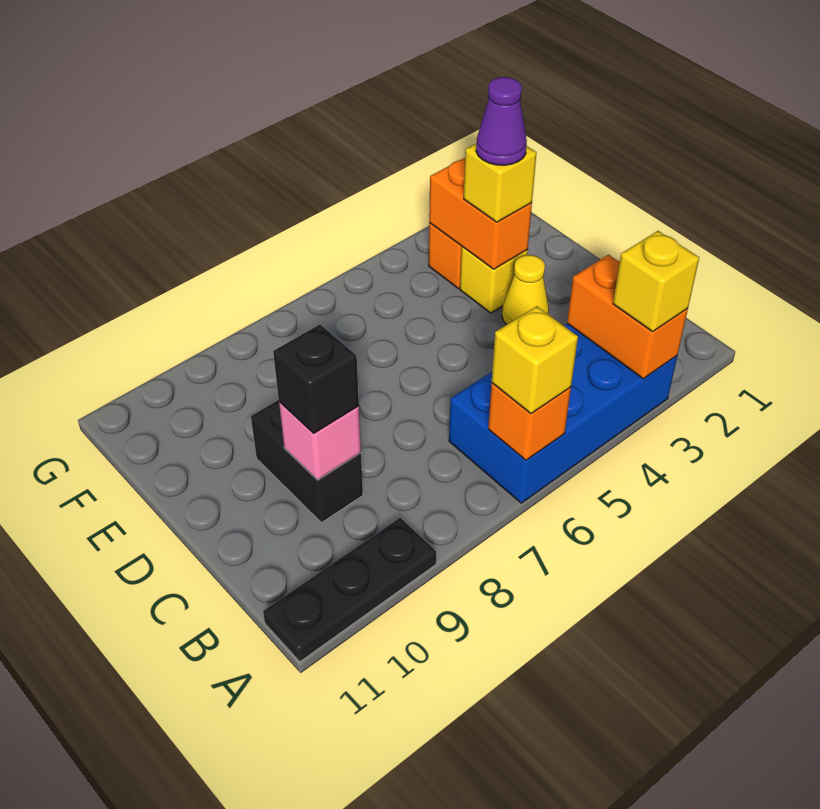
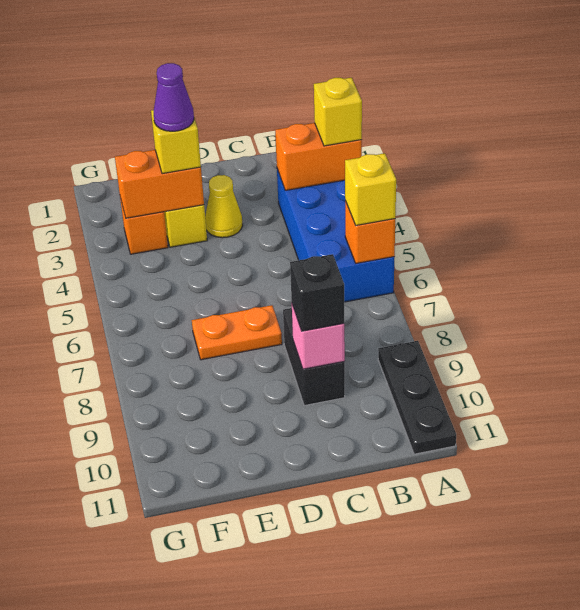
black brick C9:D9 level 1 -> black brick C8:C9 level 1
none -> orange plate D7:E7 level 1

